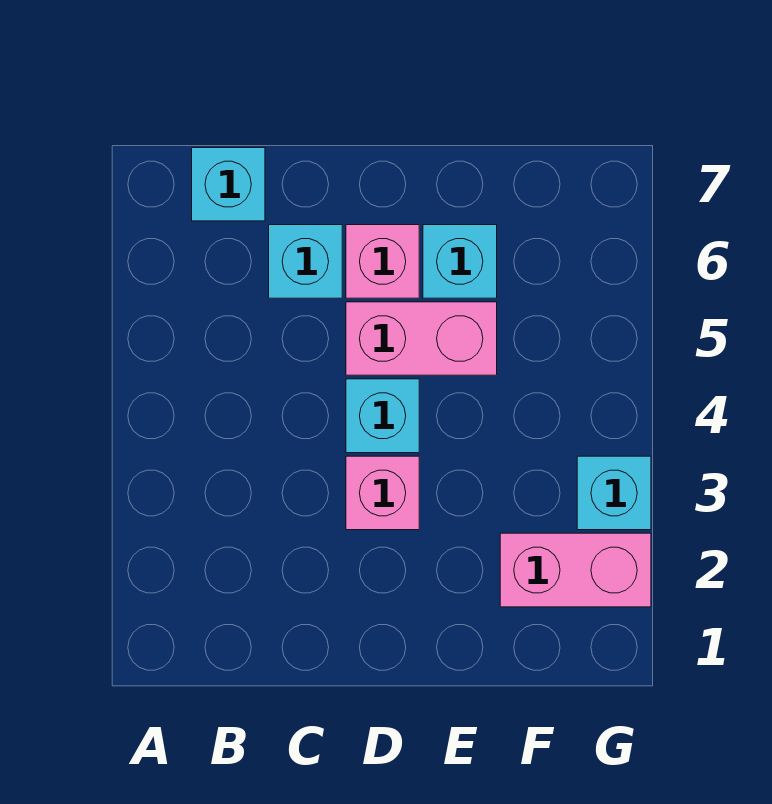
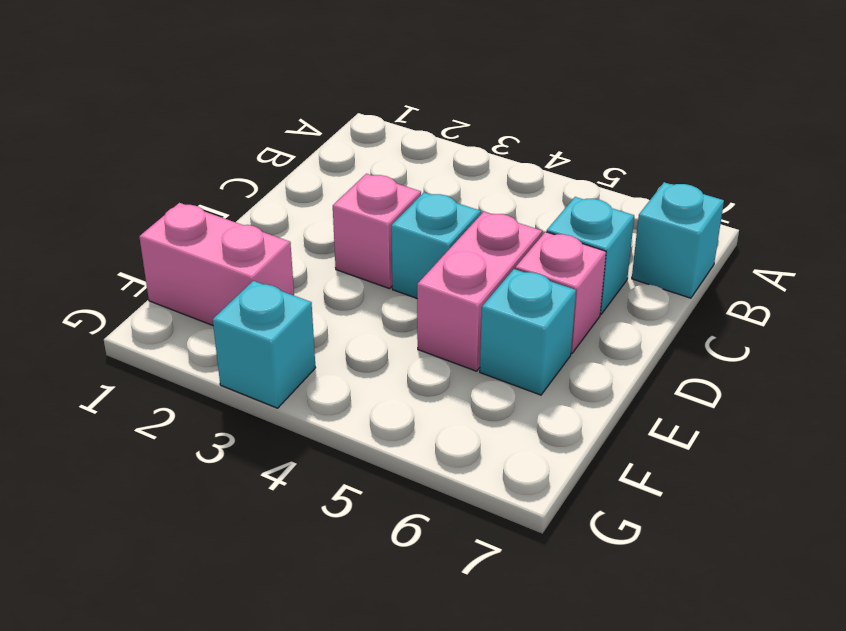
pink brick F2:G2 level 1 -> pink brick F1:F2 level 1

